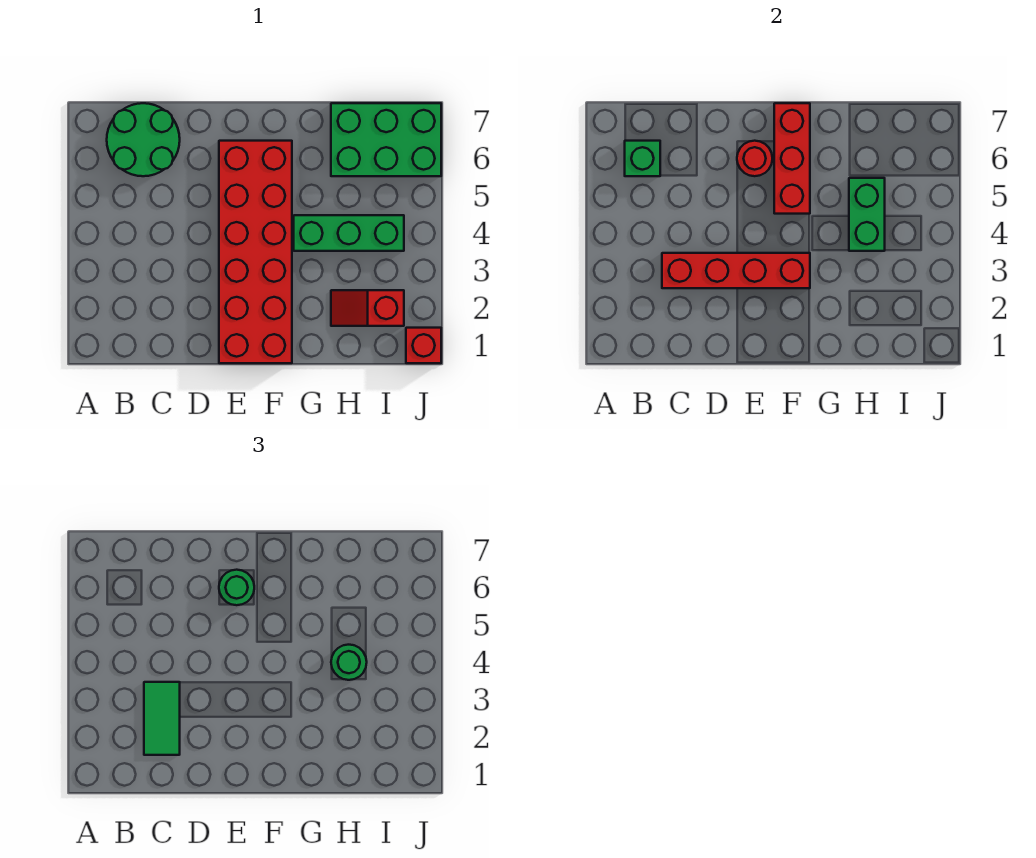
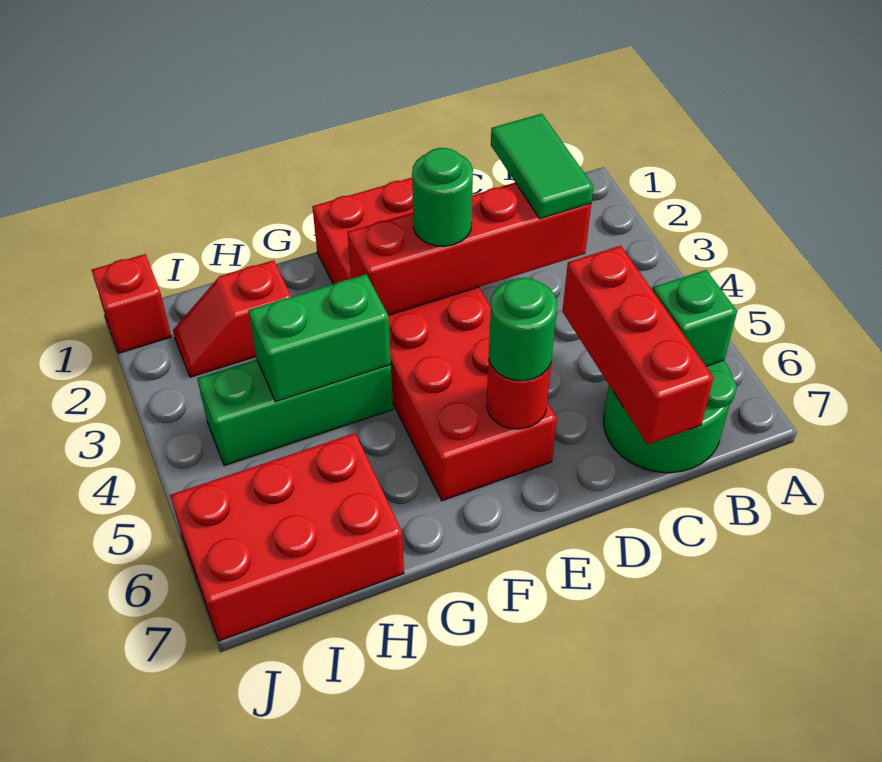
red brick F5:F7 level 2 -> red brick C5:C7 level 2
red slope H2:I2 level 1 top I -> red slope H2:I2 level 1 top H
green brick H4:H5 level 2 -> green brick G4:H4 level 2
green round brick H4 level 3 -> green round brick E3 level 3
green brick H6:J7 level 1 -> red brick H6:J7 level 1

